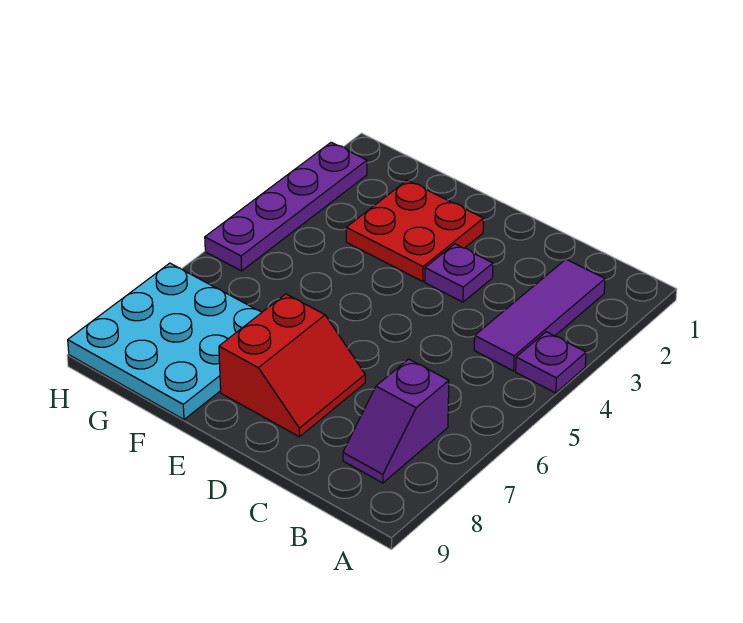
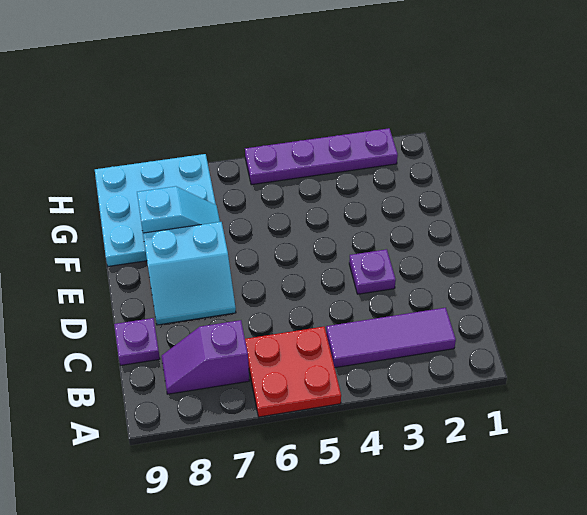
purple plate A4 level 1 -> purple plate C9 level 1
red slope D7:E8 level 1 top E -> cyan slope D7:E8 level 1 top E
red plate E2:F3 level 1 -> red plate A5:B6 level 1
none -> cyan slope F7:F8 level 2 top 8

